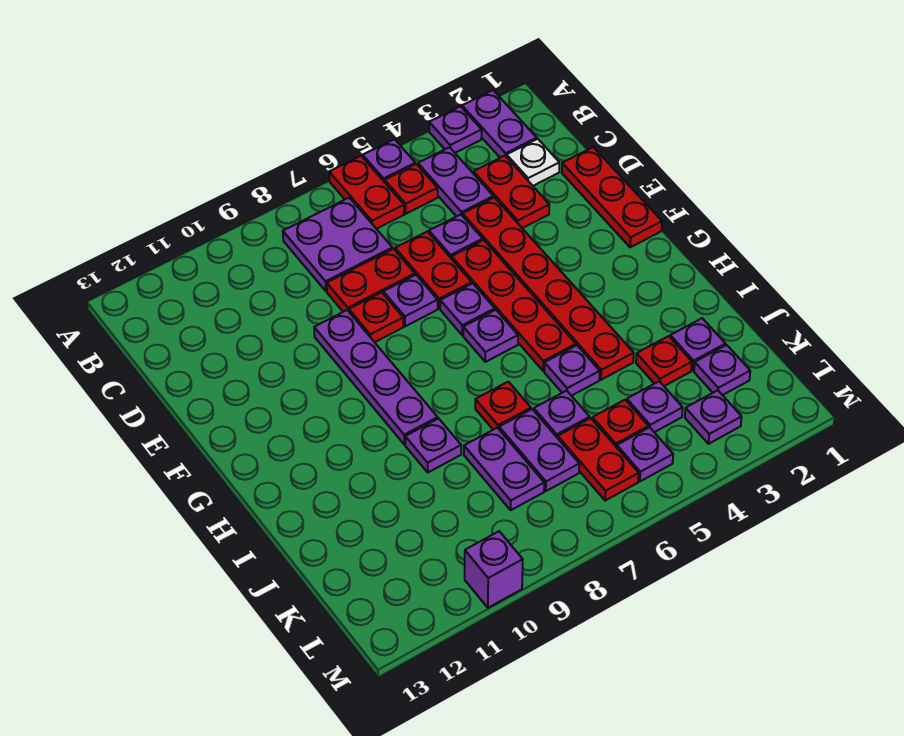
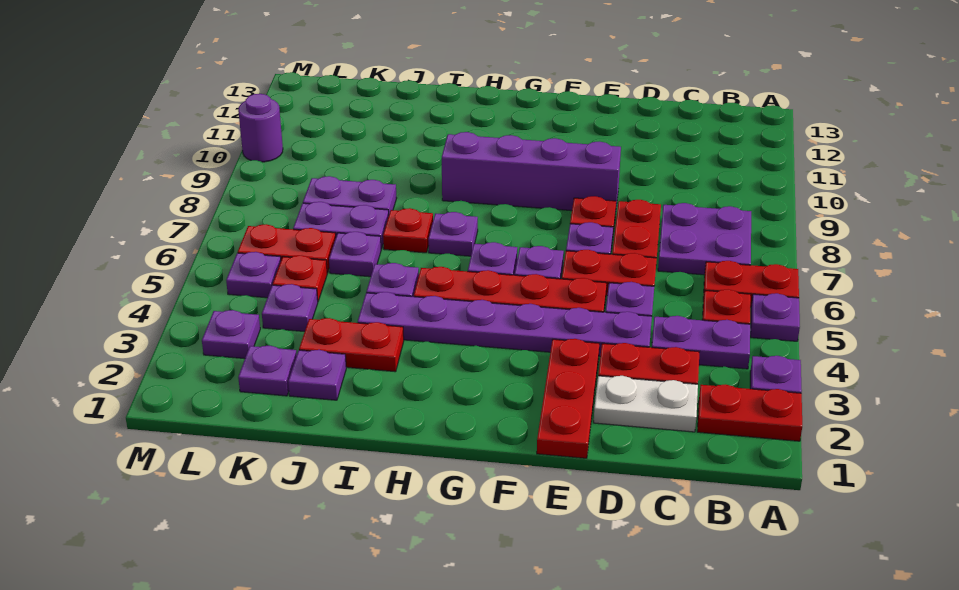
purple plate A2:B2 level 1 -> red plate A2:B2 level 1
white plate C2 level 1 -> white plate C2:D2 level 1
red plate D1:F1 level 1 -> red plate E1:E3 level 1
red plate D4:I4 level 1 -> purple plate D4:I4 level 1
purple plate E9:H9 level 1 -> purple brick E9:H9 level 1
purple plate I9 level 1 -> purple plate H7 level 1
red plate J3 level 1 -> red plate I3:J3 level 1
purple brick M10 level 1 -> purple round brick M10 level 1

